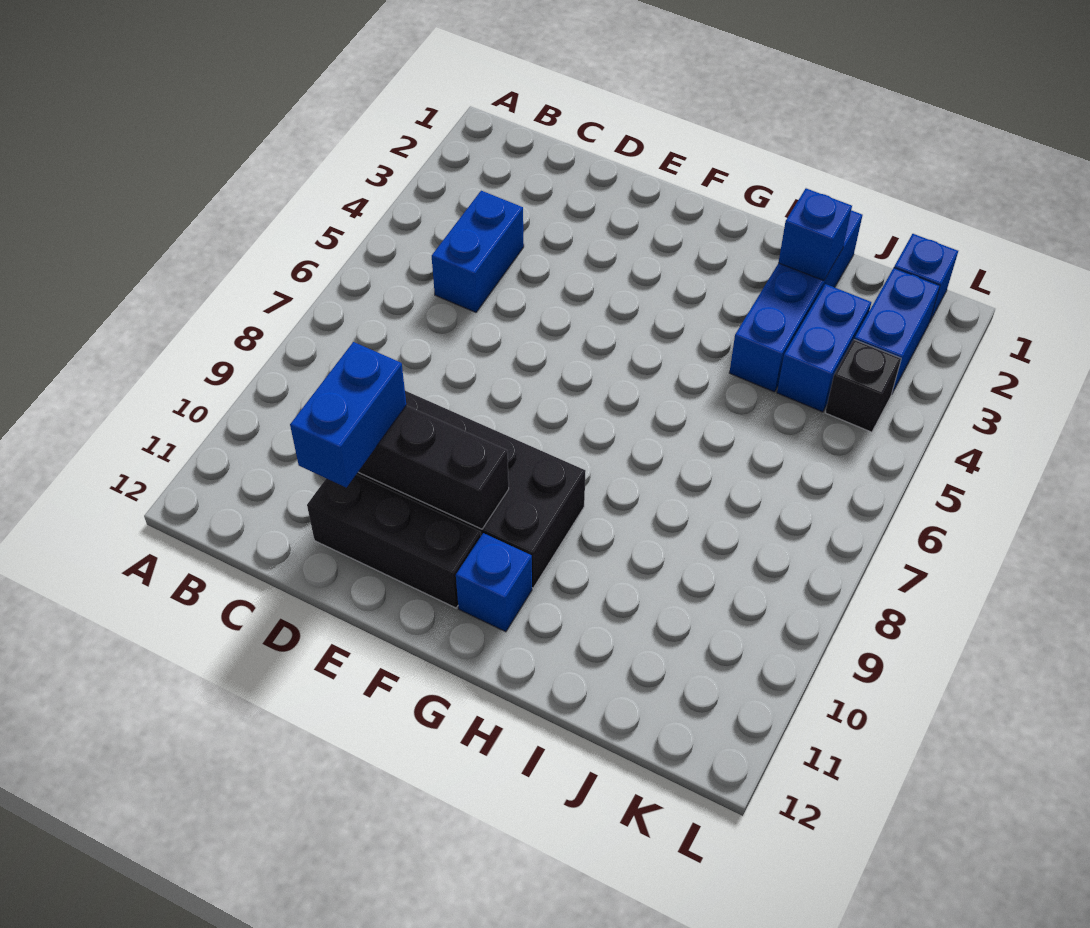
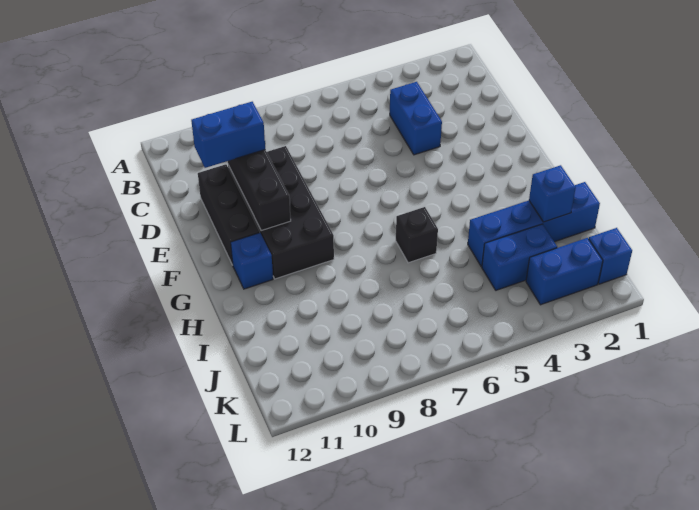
blue brick C4:C5 level 1 -> blue brick C4:D4 level 1
black brick K4 level 1 -> black brick H6 level 1

